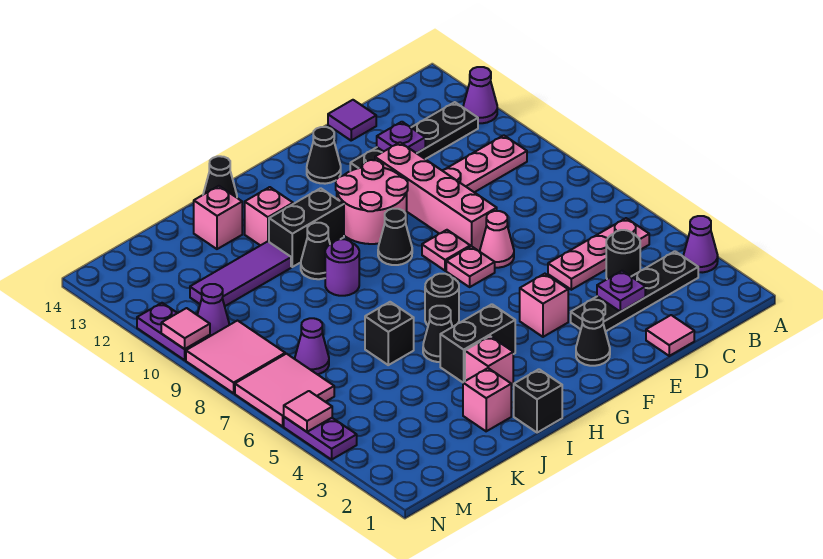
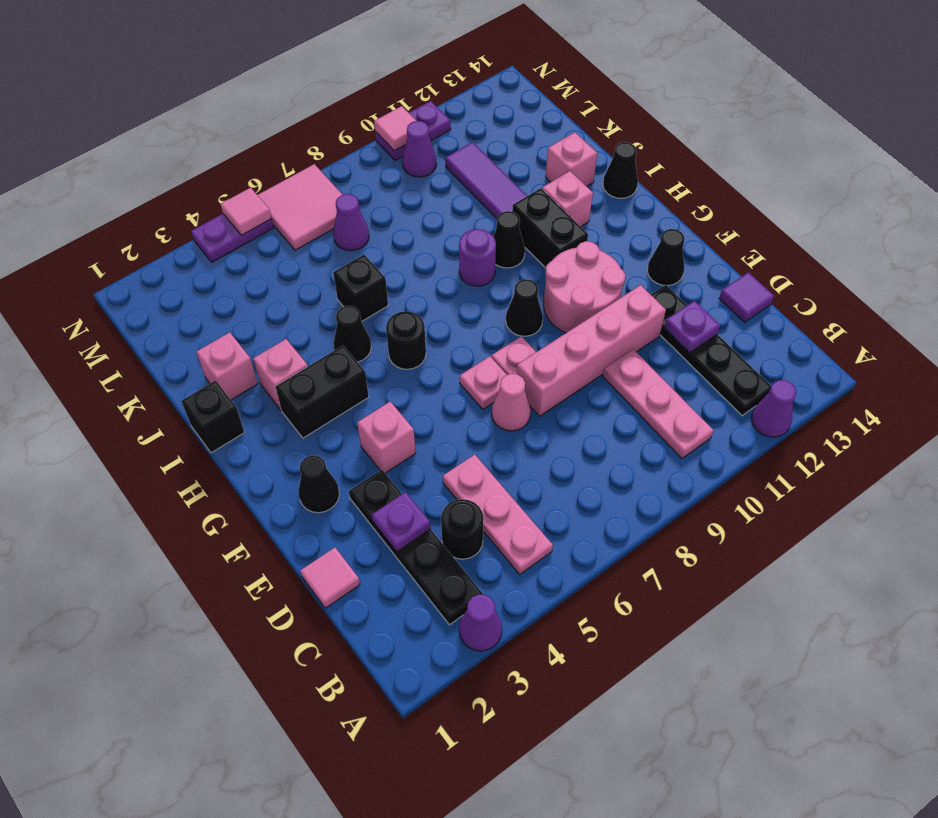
black brick H4:I4 level 1 -> black brick H3:H4 level 1
pink tile M8:N9 level 1 -> none

